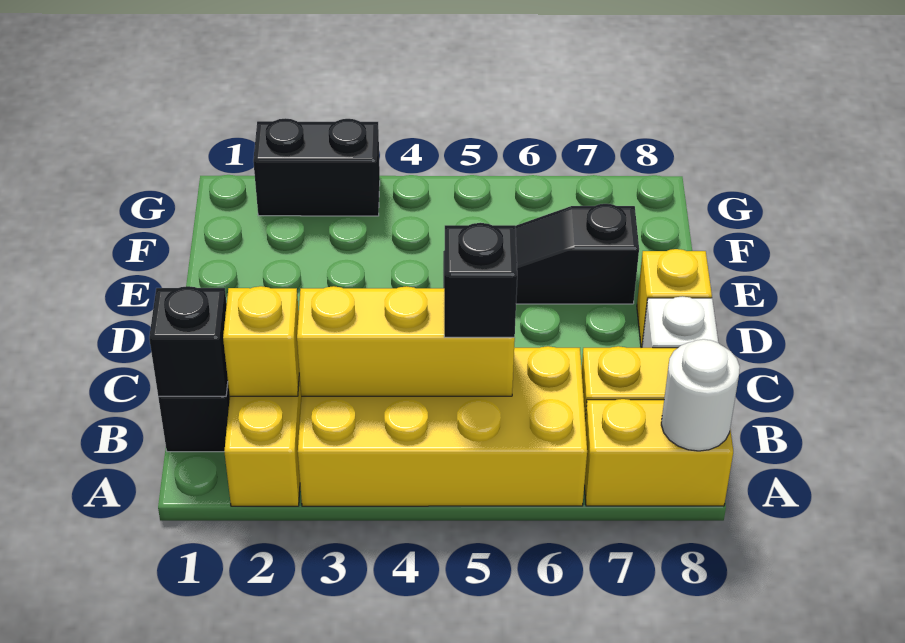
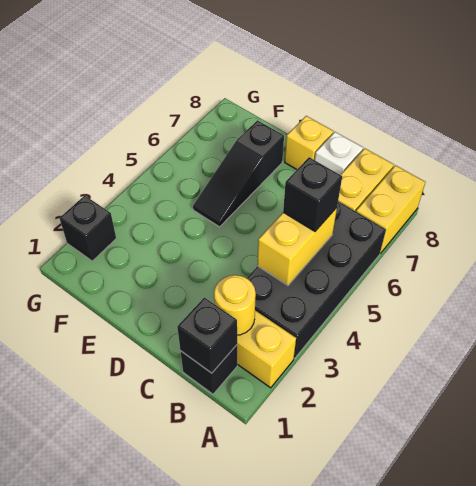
yellow brick A3:B6 level 1 -> black brick A3:B6 level 1
white round brick A8 level 2 -> none
yellow brick B2 level 2 -> yellow round brick B2 level 2
yellow brick B3:B5 level 2 -> yellow brick B4:B5 level 2
black brick G2:G3 level 1 -> black brick G2 level 1

